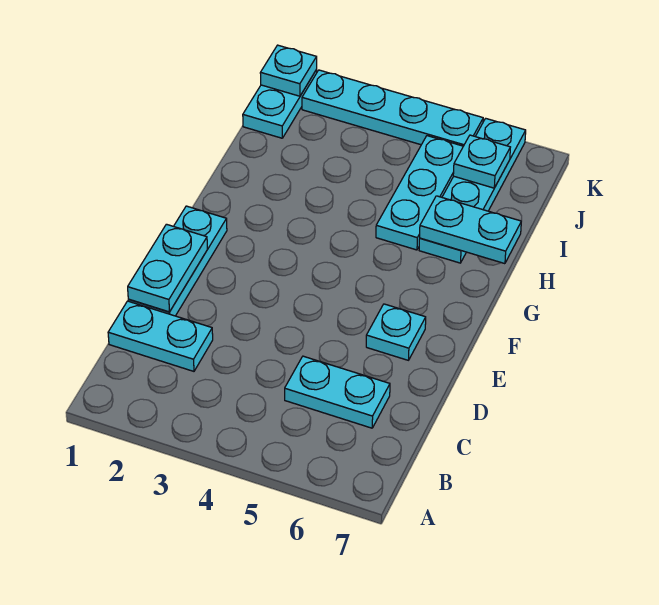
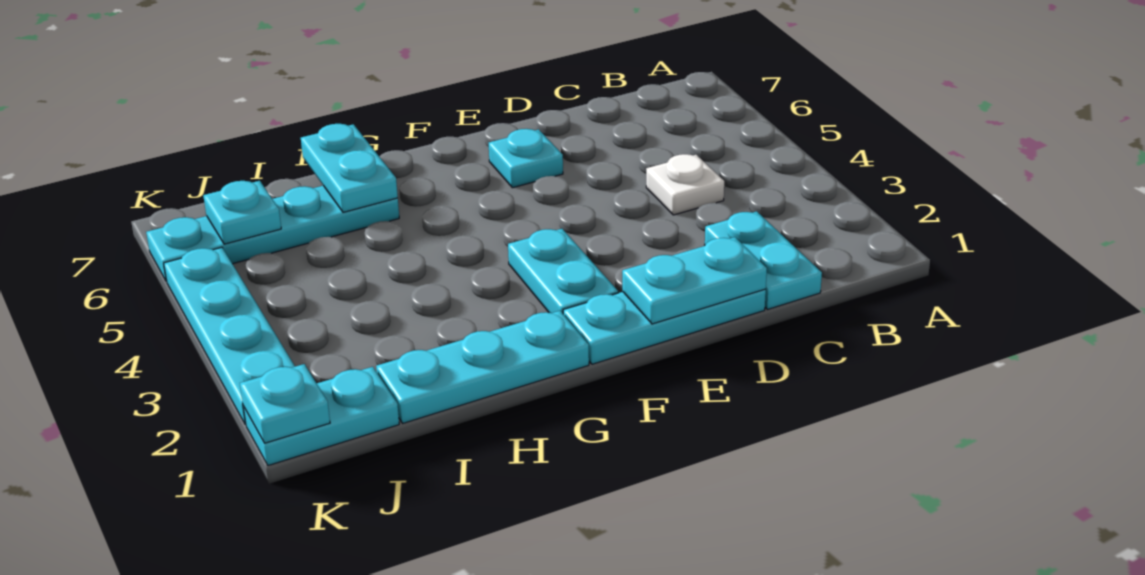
none -> white plate C4 level 1
cyan plate C5:C6 level 1 -> cyan plate F2:F3 level 1
cyan plate H5:J5 level 1 -> cyan plate G1:I1 level 1

